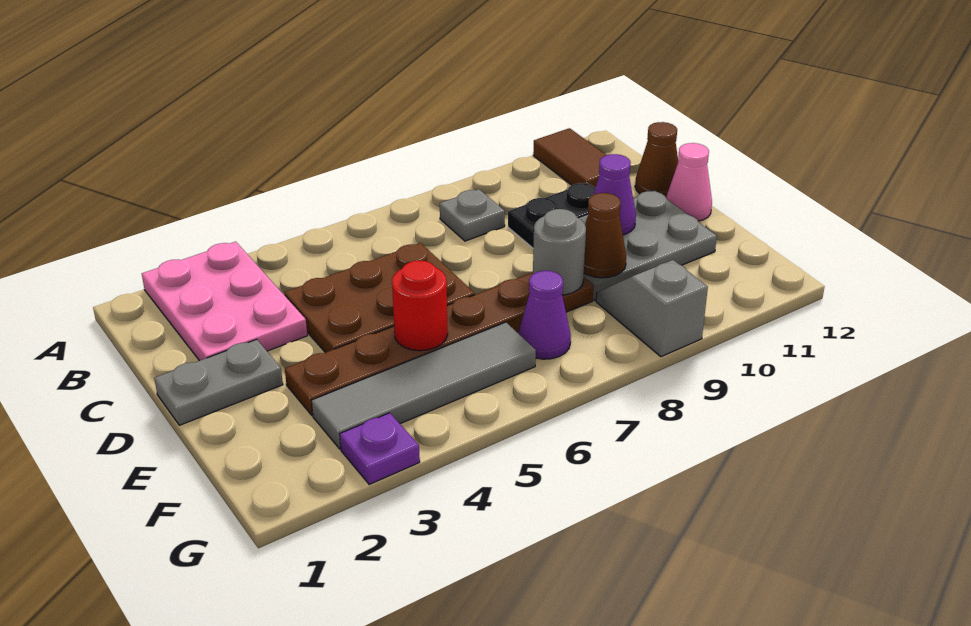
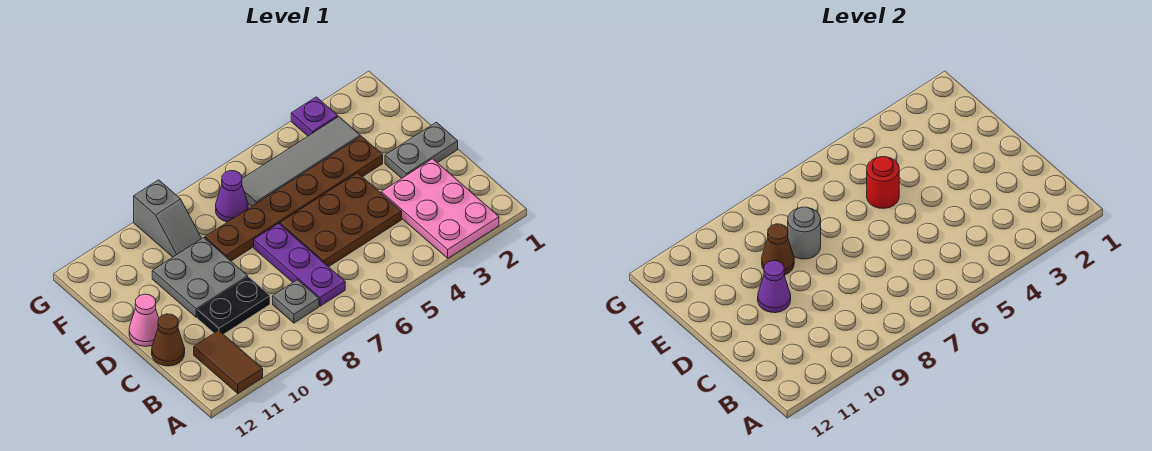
none -> purple plate B7:D7 level 1
grey plate D9:E11 level 1 -> grey plate D9:E10 level 1

